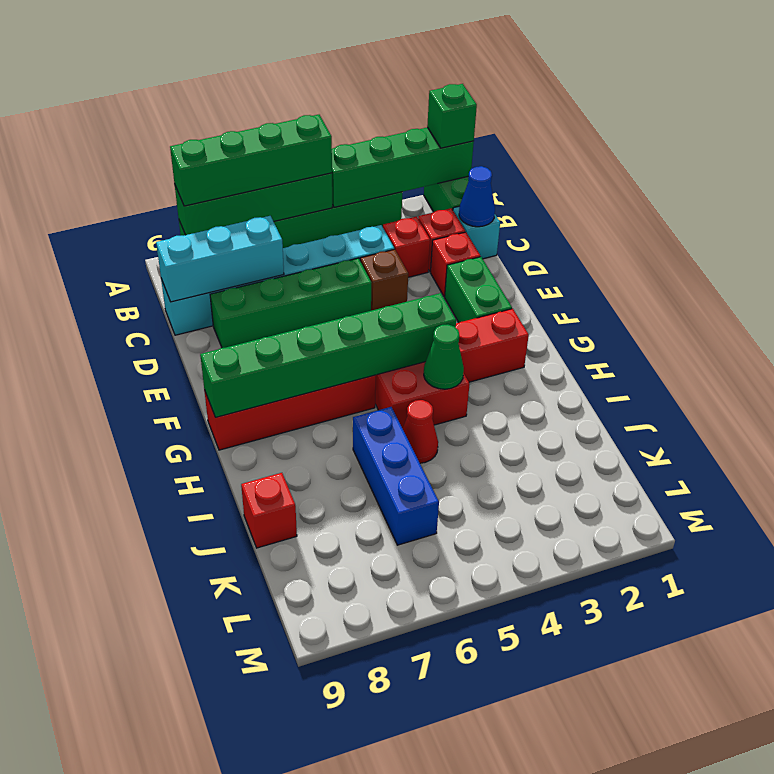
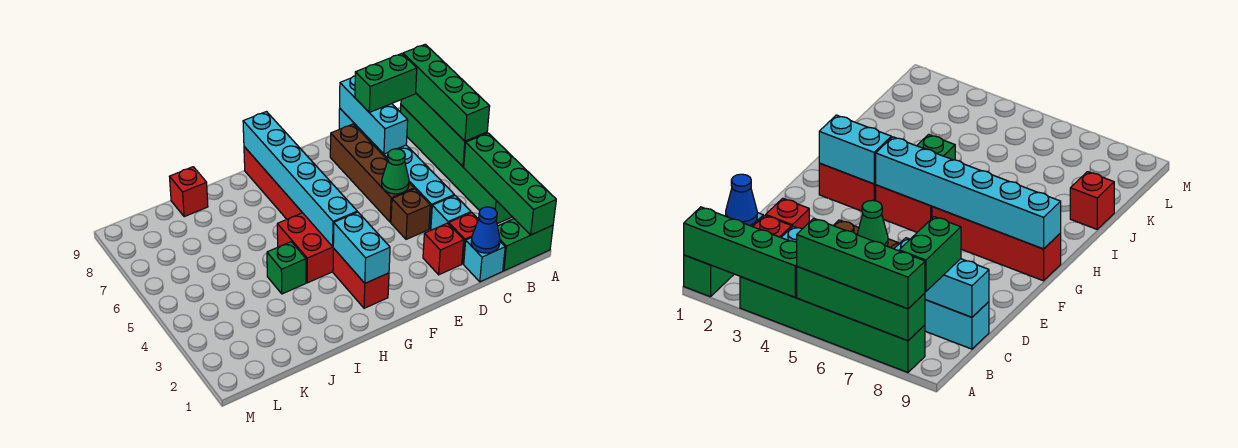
green brick A1 level 3 -> green brick I4 level 1
red brick C3 level 1 -> cyan brick C3 level 1
green brick D5:D8 level 1 -> brown brick D5:D8 level 1
green brick E2:F2 level 1 -> green brick B8:C8 level 3
none -> cyan brick G2:G3 level 2
green brick G4:G9 level 2 -> cyan brick G4:G9 level 2
green cone H4 level 2 -> green cone D5 level 2
red cone I5 level 1 -> none
blue brick I6:K6 level 1 -> none

